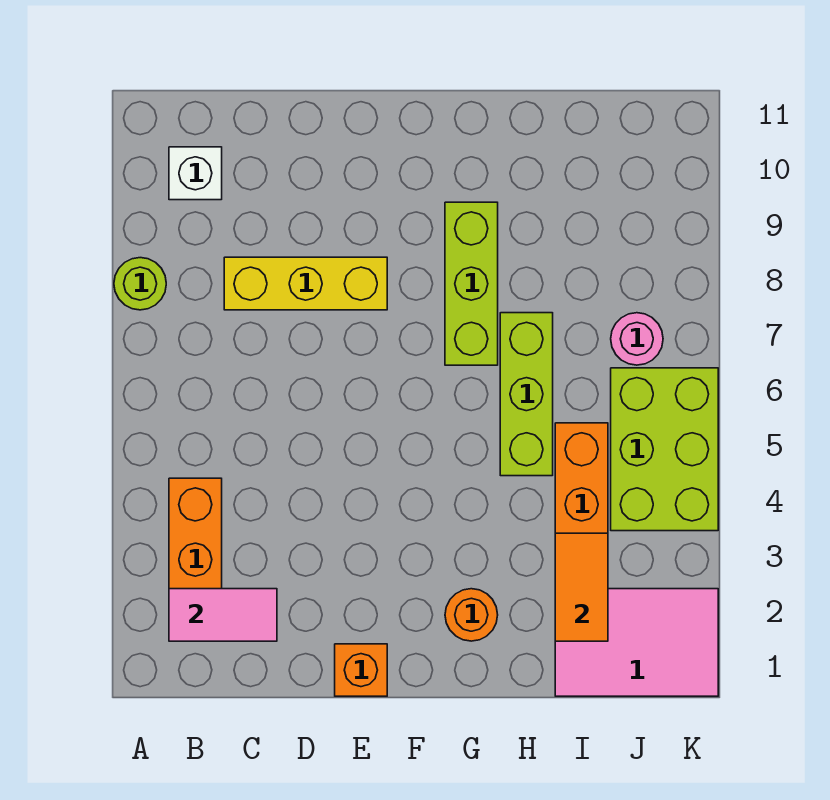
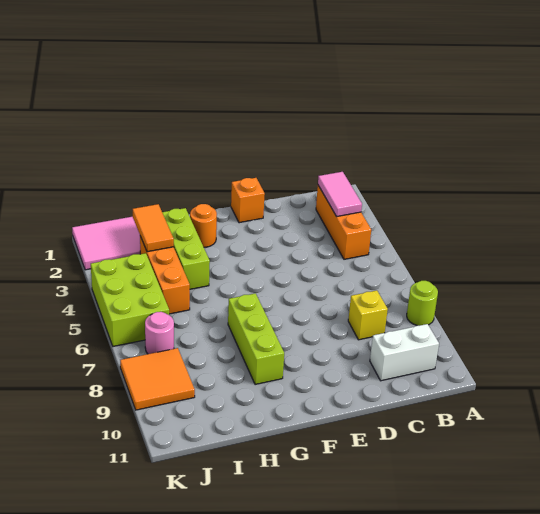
pink tile B2:C2 level 2 -> pink tile B2:B3 level 2
white brick B10 level 1 -> white brick B10:C10 level 1
yellow brick C8:E8 level 1 -> yellow brick C8 level 1
lime brick H5:H7 level 1 -> lime brick H2:H4 level 1
none -> orange tile J8:K9 level 1

